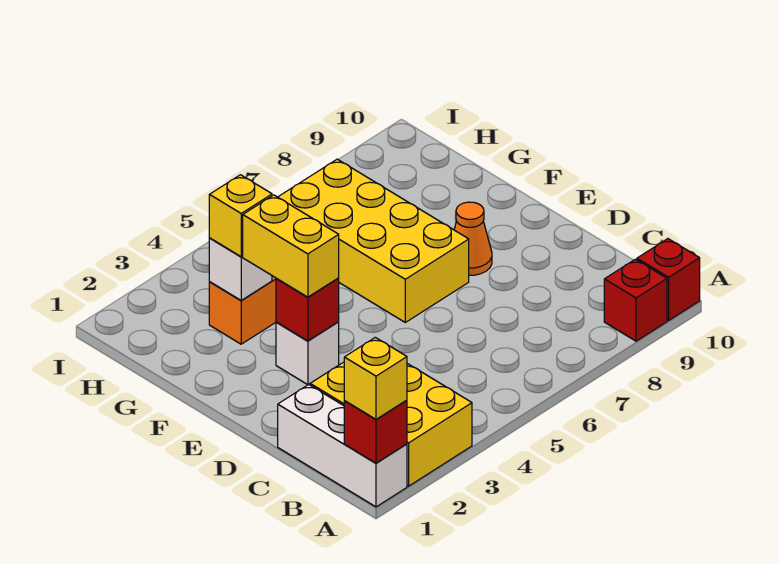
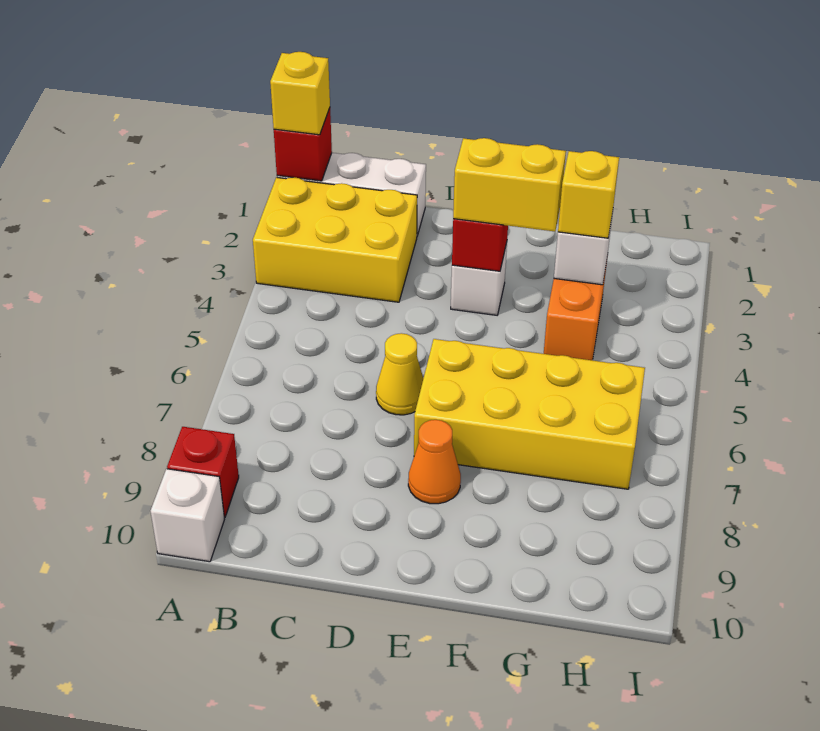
red brick A10 level 1 -> white brick A10 level 1
none -> yellow cone D6 level 1

